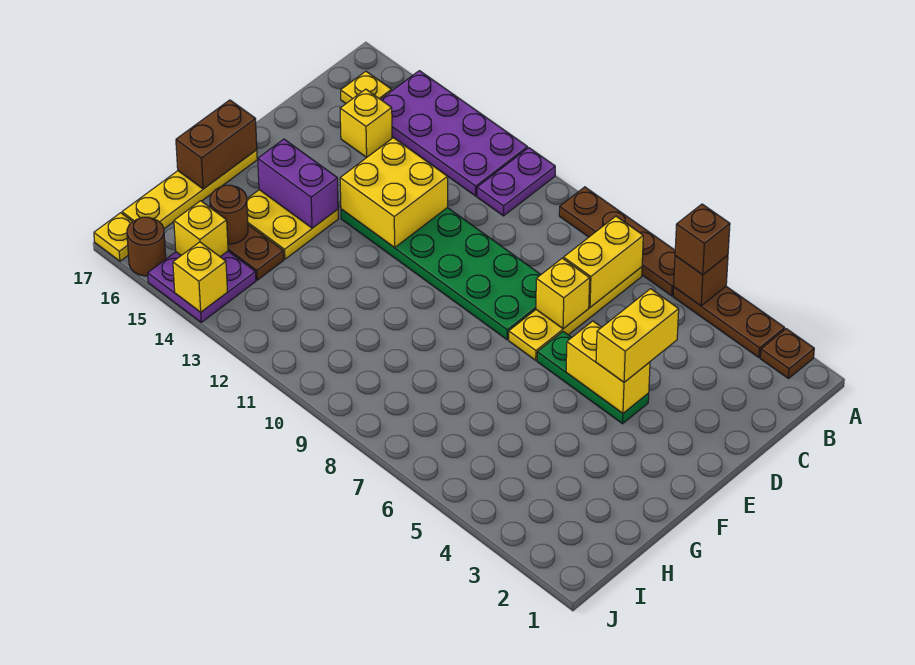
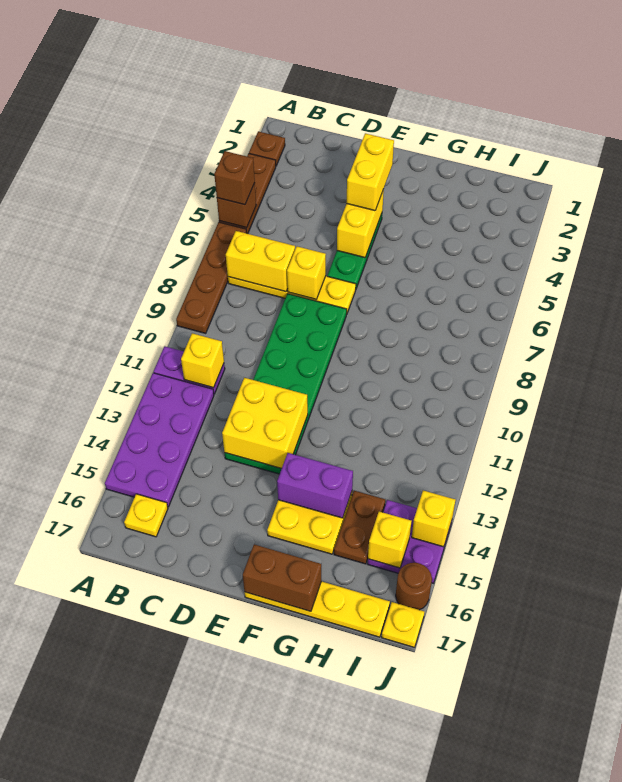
yellow brick C15 level 1 -> yellow brick B11 level 2
yellow brick D4:E4 level 3 -> yellow brick E3:E4 level 3
purple brick F14:F15 level 2 -> purple brick F14:G14 level 2
brown round brick H15 level 2 -> none

